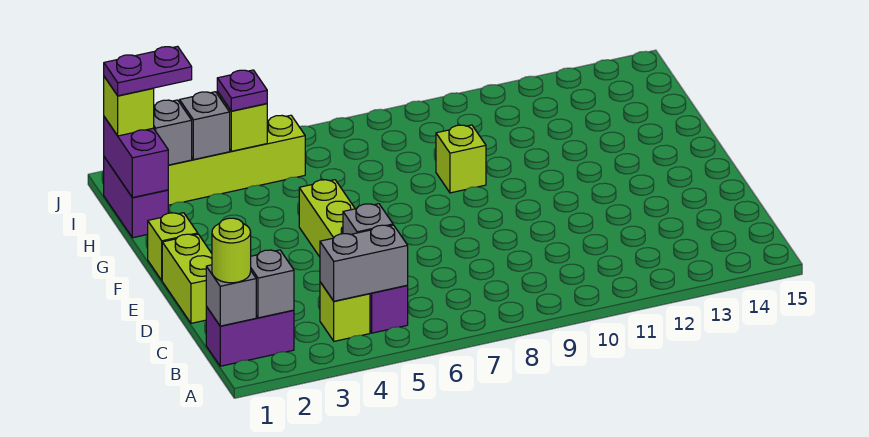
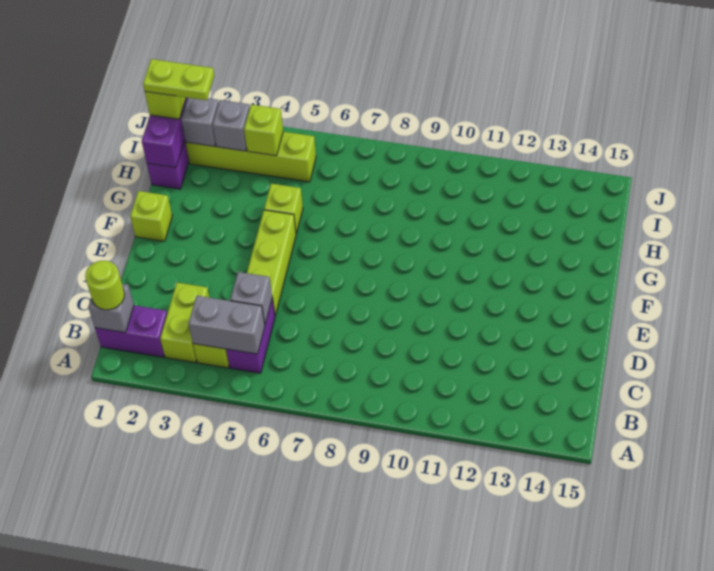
grey brick B2 level 2 -> none
lime brick D1:E1 level 1 -> lime brick B3:C3 level 1
lime brick G9 level 1 -> lime brick G5 level 1
purple plate I1:I2 level 4 -> lime plate I1:I2 level 4
purple plate I4 level 3 -> none

